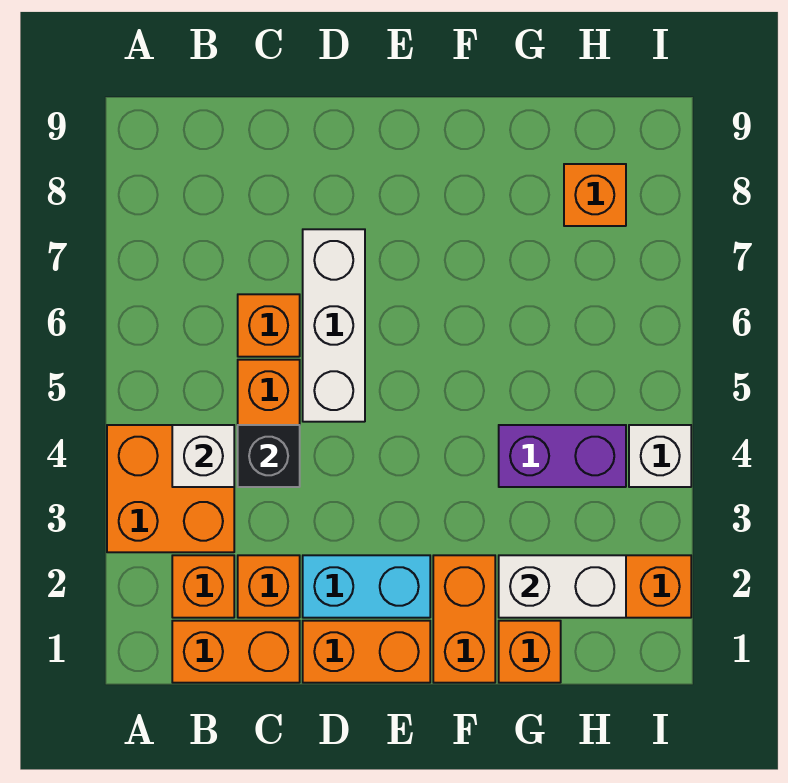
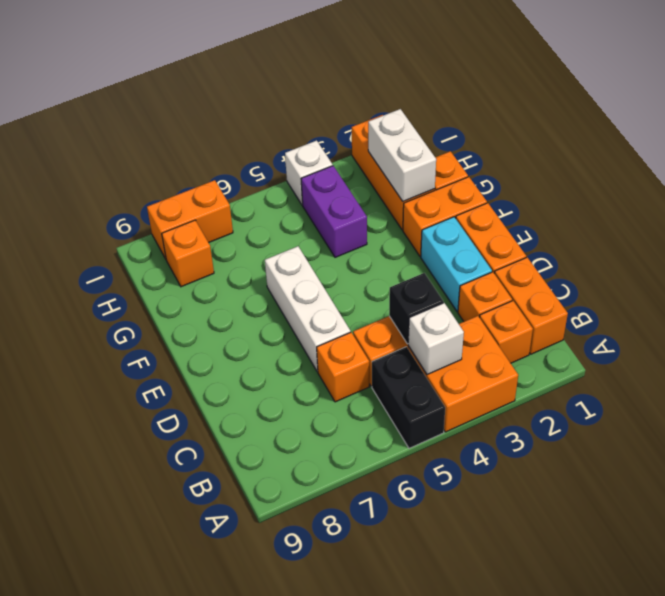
none -> black brick A5:B5 level 1
white brick D5:D7 level 1 -> white brick D6:F6 level 1
none -> orange brick I7:I8 level 1

